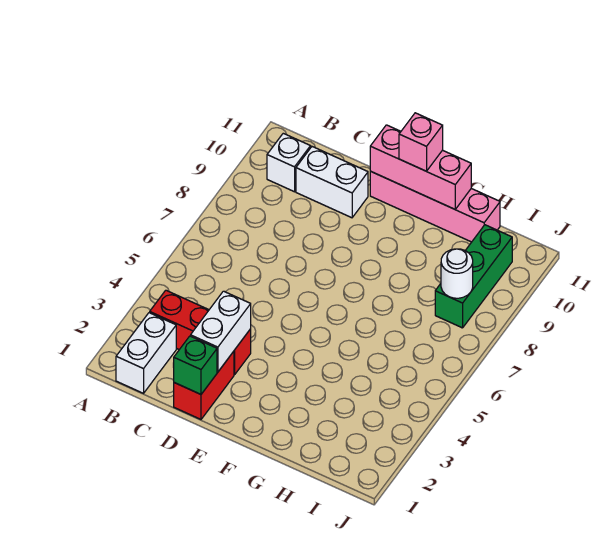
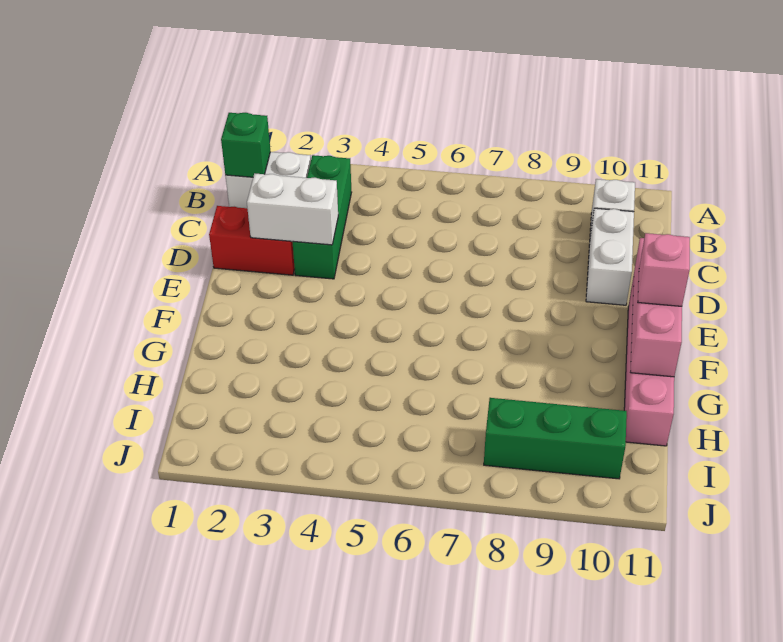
red brick B3:D3 level 1 -> green brick B3:D3 level 1
green brick D1 level 2 -> green brick B1 level 2
white round brick I8 level 2 -> none

